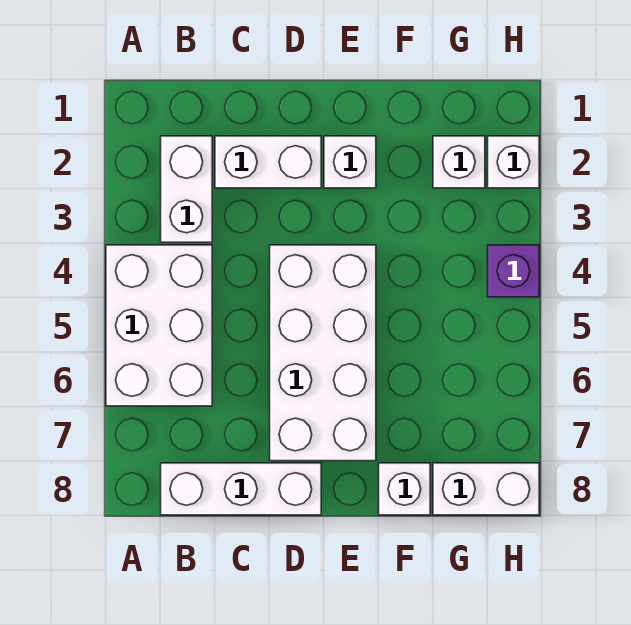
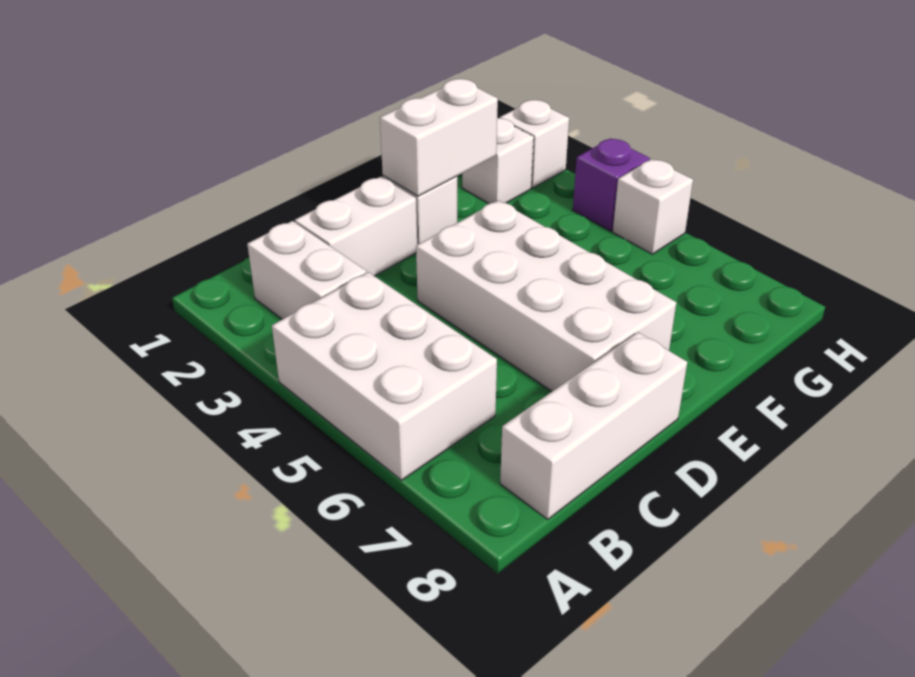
white brick F8 level 1 -> white brick H5 level 1
white brick G8:H8 level 1 -> white brick E2:F2 level 2

